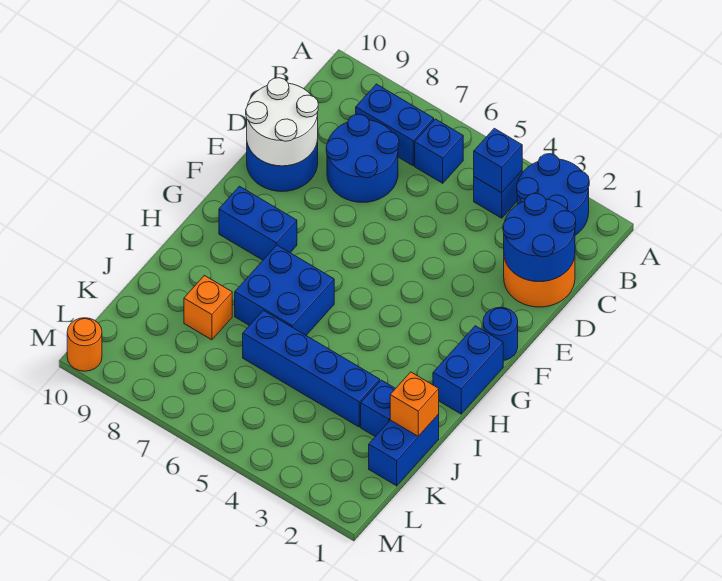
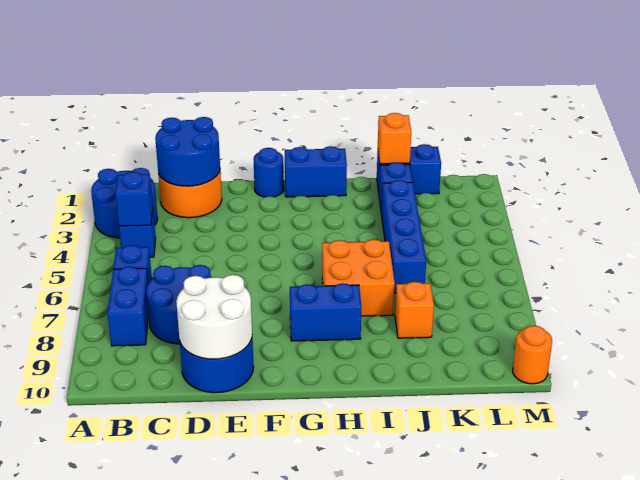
blue brick G8:G9 level 1 -> blue brick G8:H8 level 1
blue brick H6:I7 level 1 -> orange brick H6:I7 level 1

